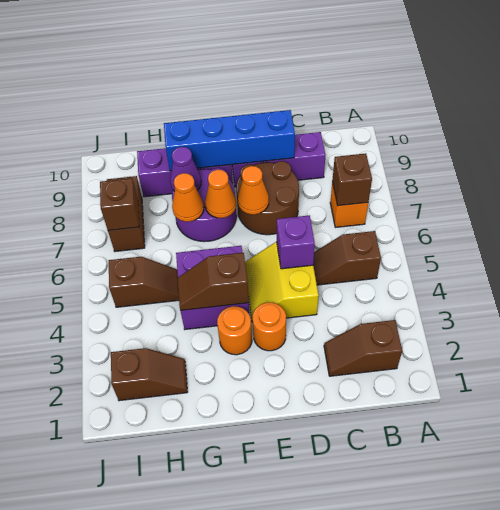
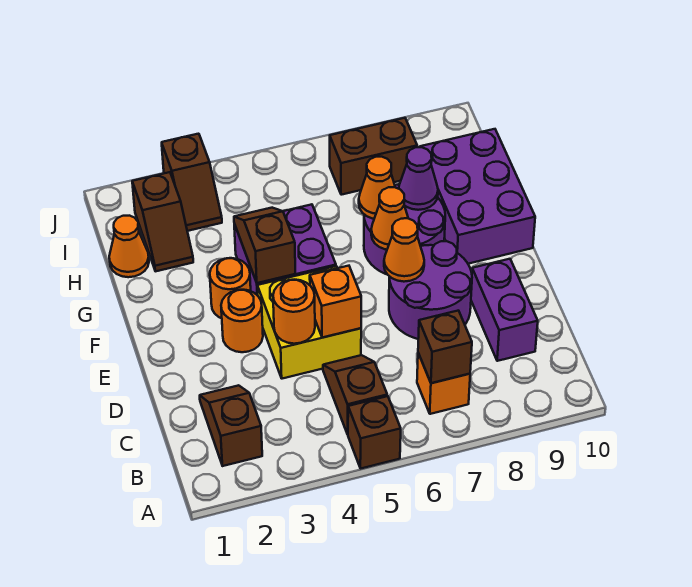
purple brick C9:E9 level 1 -> purple brick C9:D9 level 1
yellow slope D4:E5 level 1 top D -> yellow brick D4:E5 level 1
none -> orange round brick D4 level 2
purple brick D5 level 2 -> orange brick D5 level 2
brown round brick D7:E8 level 1 -> purple round brick D7:E8 level 1
blue brick D9:G9 level 2 -> none
purple brick F9:H9 level 1 -> purple brick F9:H10 level 1
none -> orange cone H1 level 1
brown slope H5:I5 level 1 top I -> brown slope I3:J3 level 1 top J
brown brick I7 level 2 -> brown brick A5 level 1

